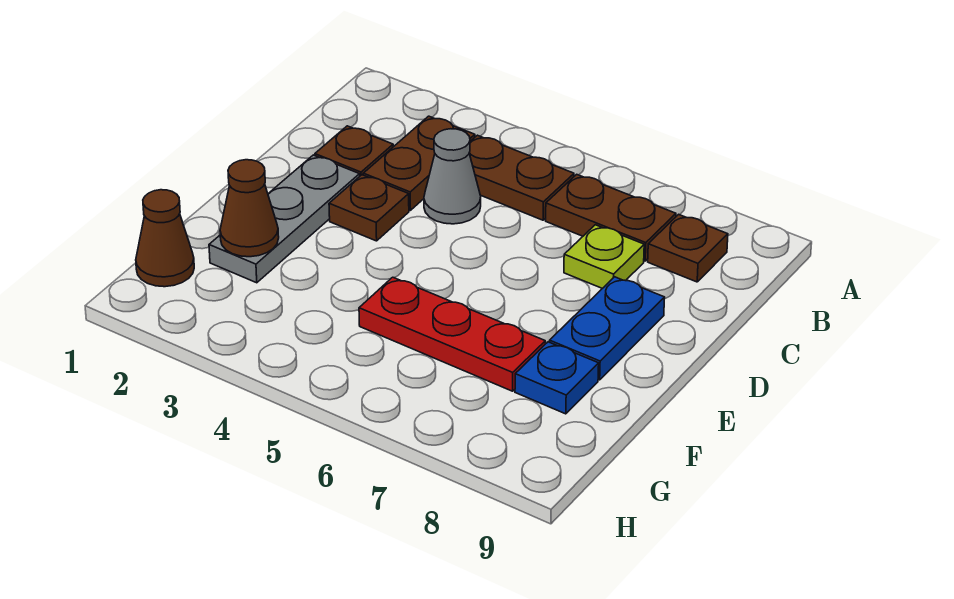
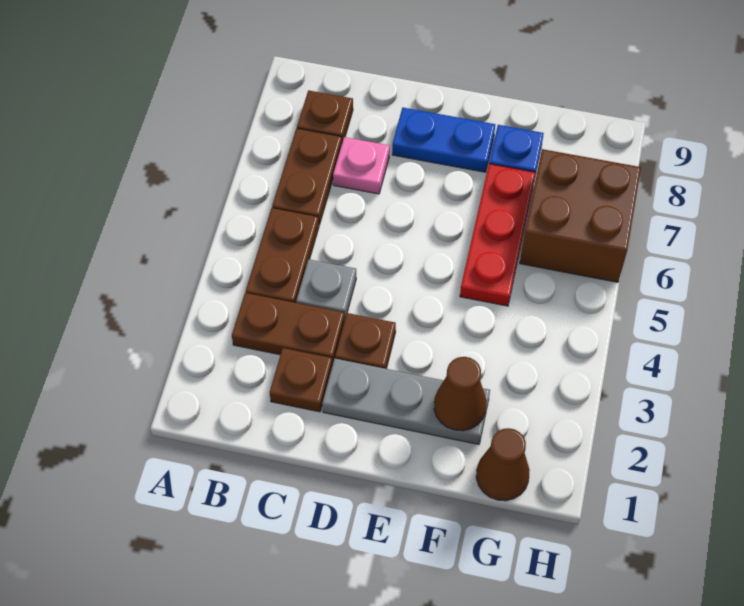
grey cone C4 level 1 -> grey plate C4 level 1
lime plate C7 level 1 -> pink plate C7 level 1
none -> brown brick G6:H7 level 1

